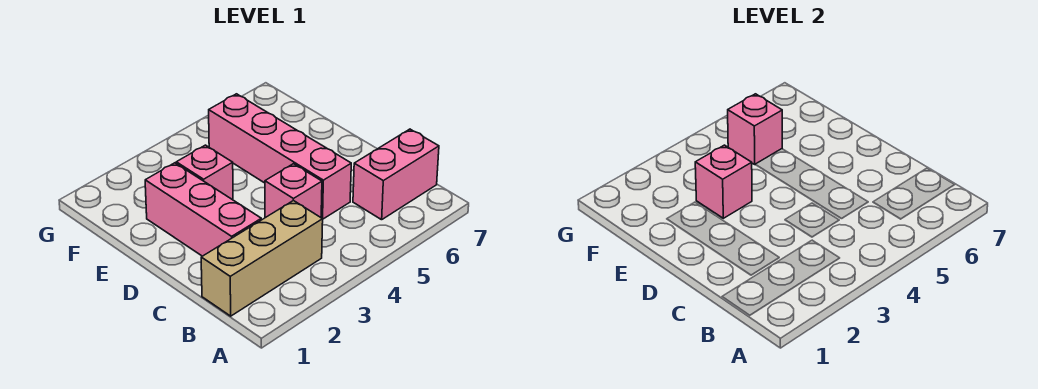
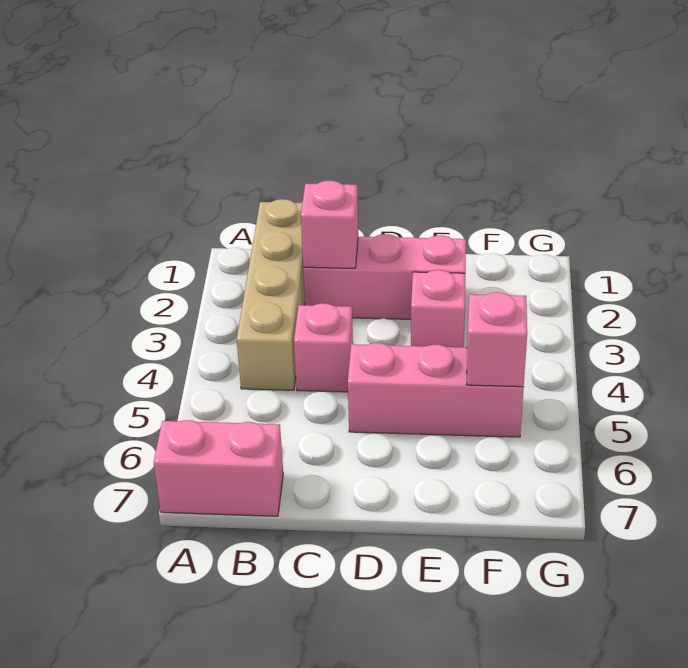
tan brick B1:B3 level 1 -> tan brick B1:B4 level 1
pink brick B6:B7 level 1 -> pink brick A7:B7 level 1
pink brick C5:F5 level 1 -> pink brick D5:F5 level 1
pink brick E3 level 2 -> pink brick C2 level 2

